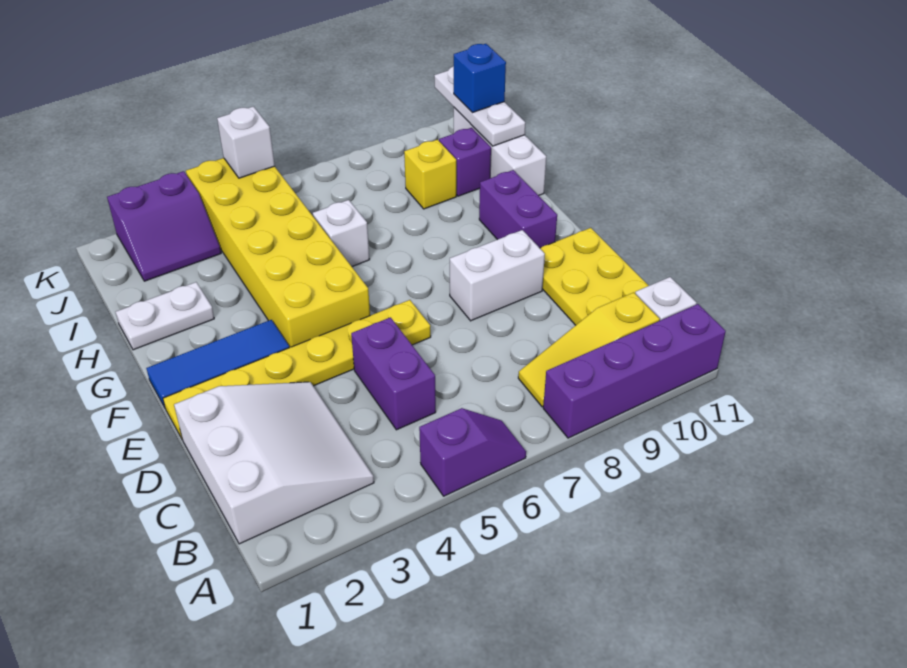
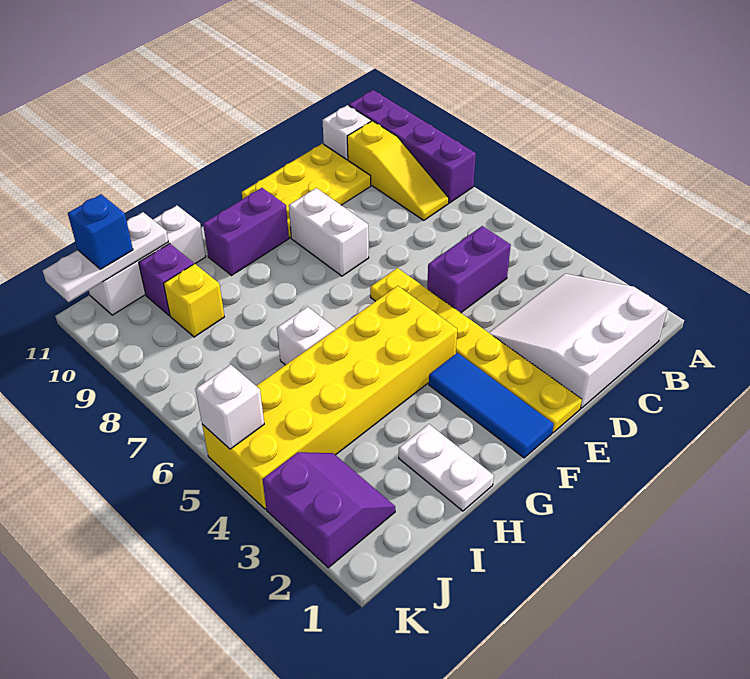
purple slope A5:A6 level 1 top 5 -> none

